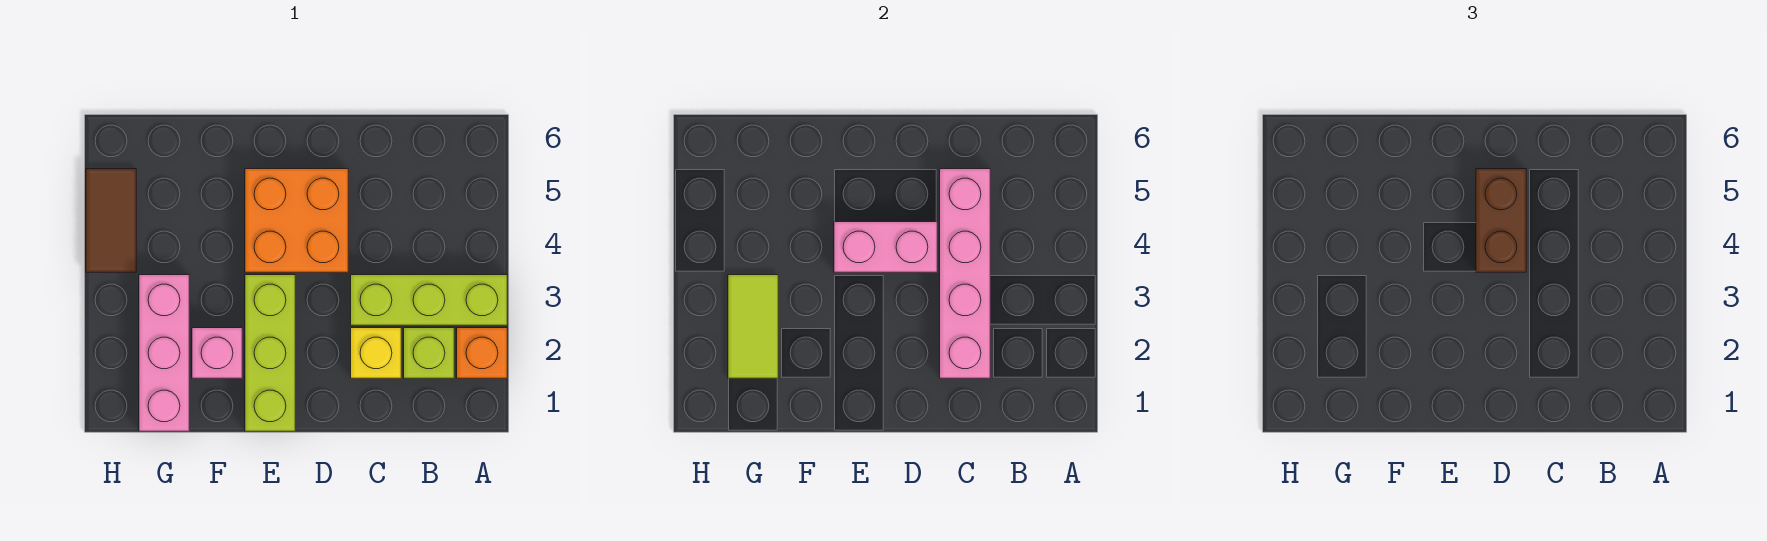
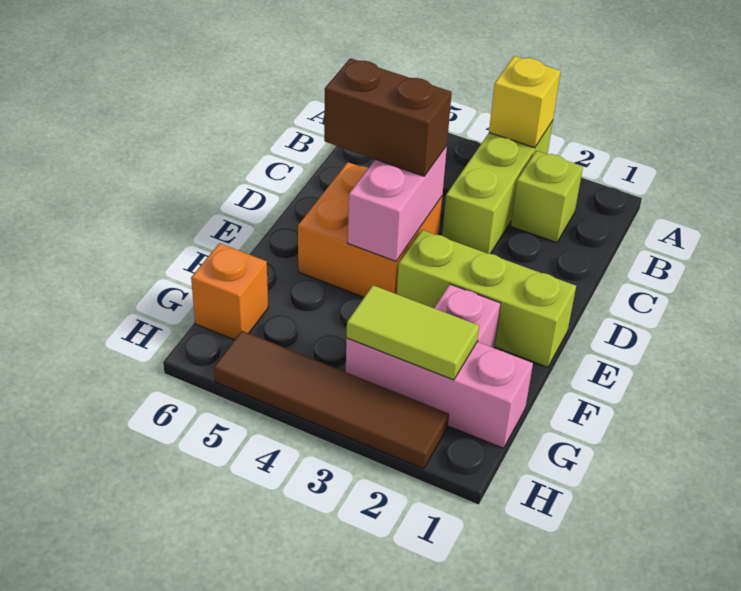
orange brick A2 level 1 -> orange brick G6 level 1
yellow brick C2 level 1 -> yellow brick A3 level 2
pink brick C2:C5 level 2 -> none
brown tile H4:H5 level 1 -> brown tile H2:H5 level 1

